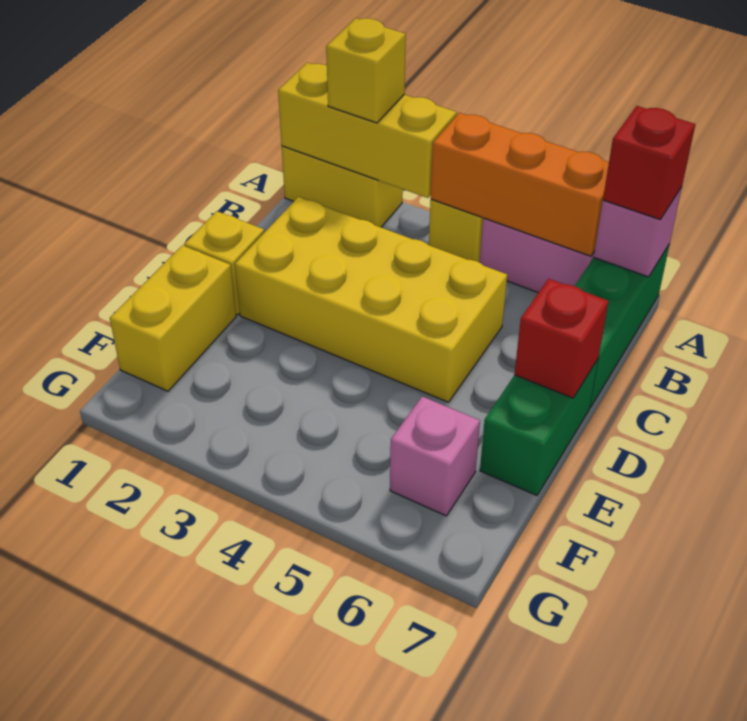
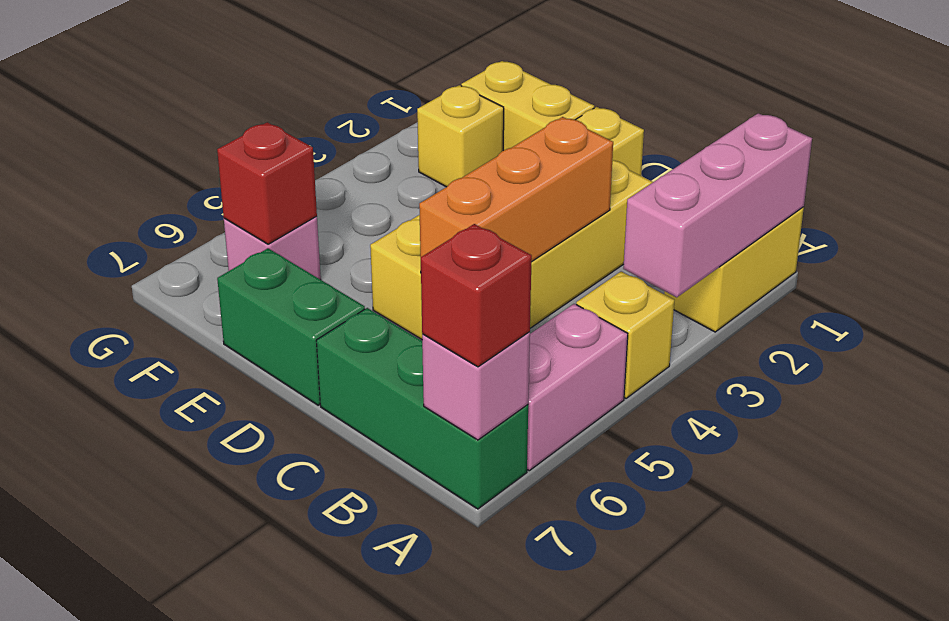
yellow brick A1:A3 level 2 -> pink brick A1:A3 level 2
yellow brick A2 level 3 -> yellow brick F2 level 1
orange brick A4:A6 level 2 -> orange brick C3:C5 level 2
red brick D7 level 2 -> red brick F6 level 2

